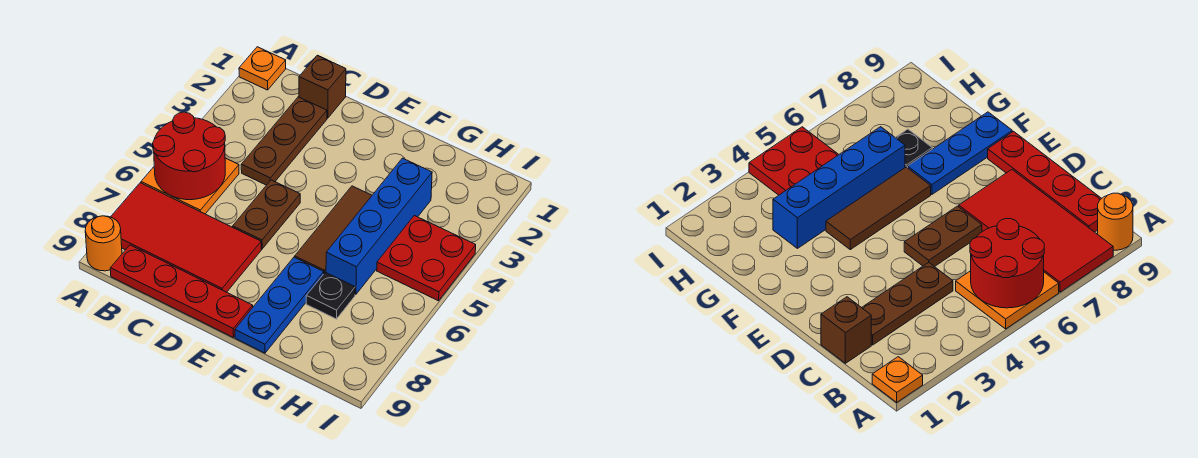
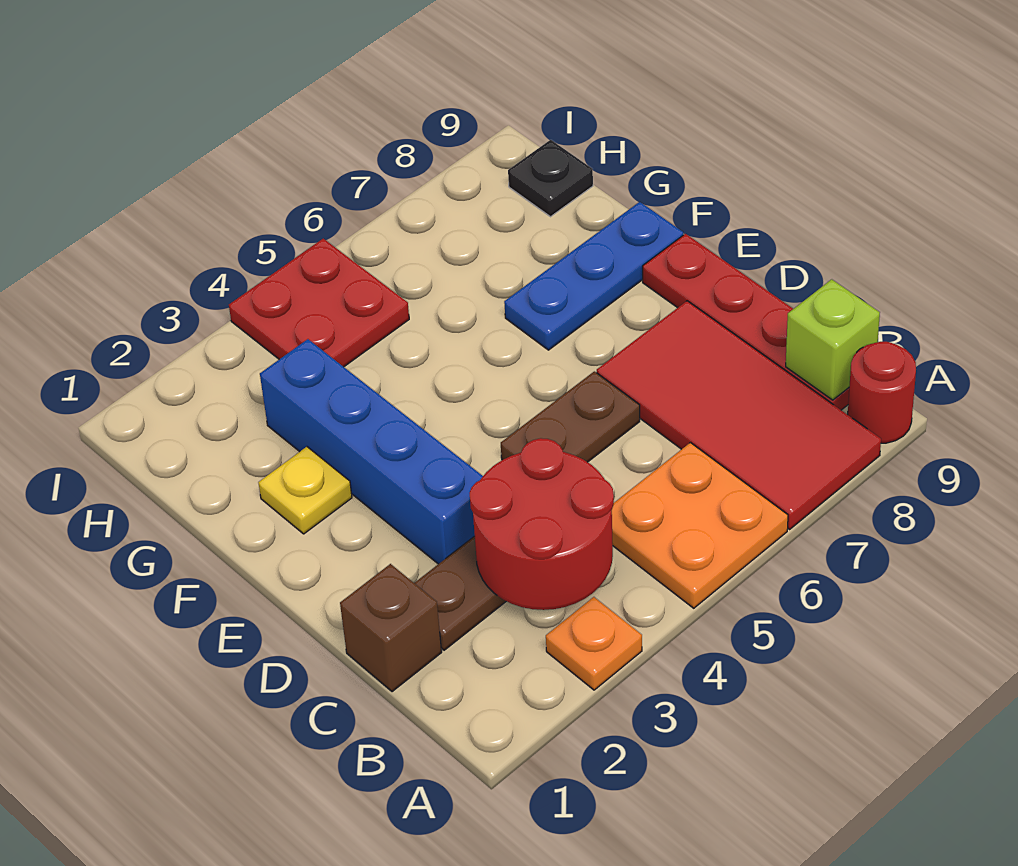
orange plate A1 level 1 -> orange plate A3 level 1
red round brick A5:B6 level 2 -> red round brick B3:C4 level 2
orange round brick A9 level 1 -> red round brick A9 level 1
none -> lime brick B9 level 2
none -> yellow plate F2 level 1
brown tile F4:F6 level 1 -> none
blue brick G3:G6 level 1 -> blue brick D3:G3 level 1
black plate G7 level 1 -> black plate H9 level 1

